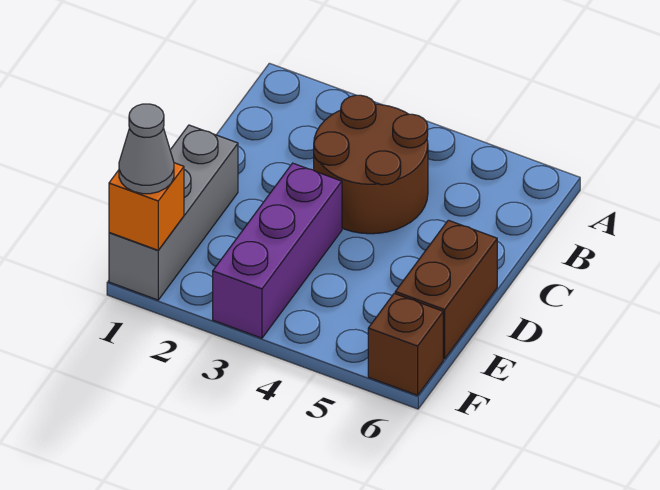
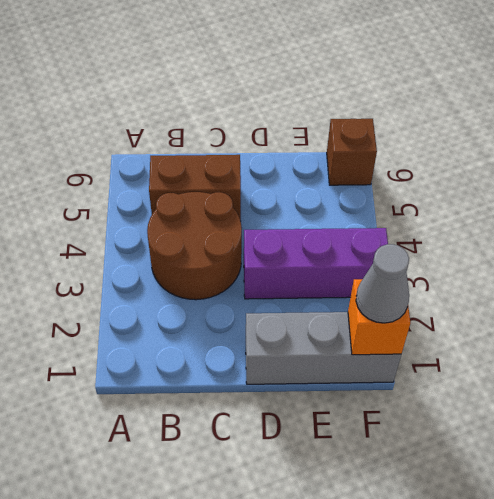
brown brick D6:E6 level 1 -> brown brick B5:C5 level 1

